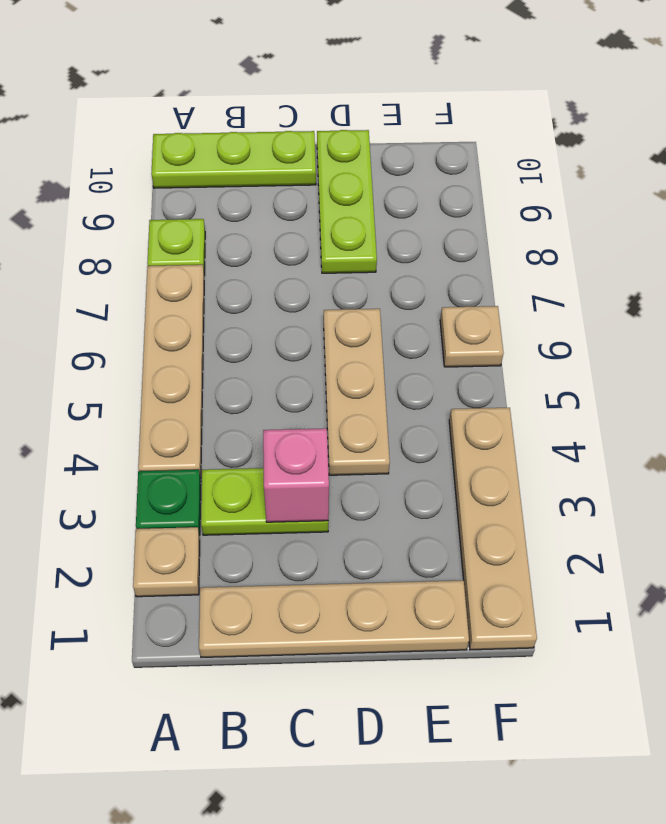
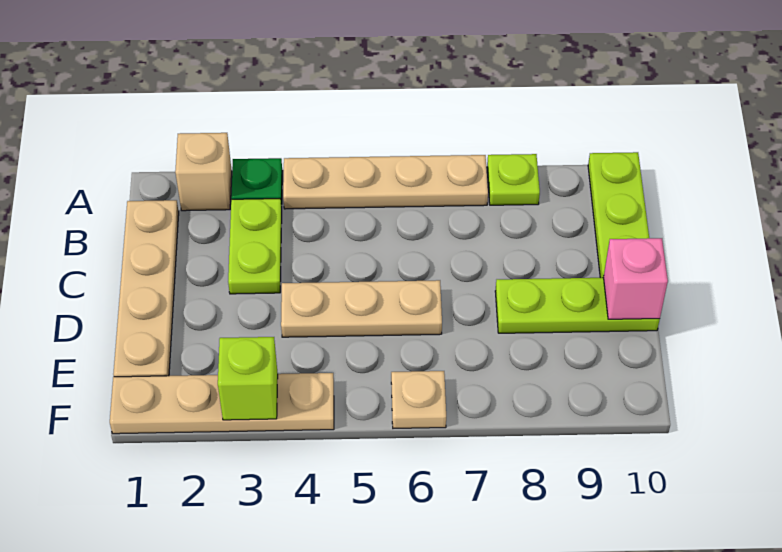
tan plate A2 level 1 -> tan brick A2 level 1
pink brick C3 level 2 -> pink brick D10 level 2
none -> lime brick F3 level 2

